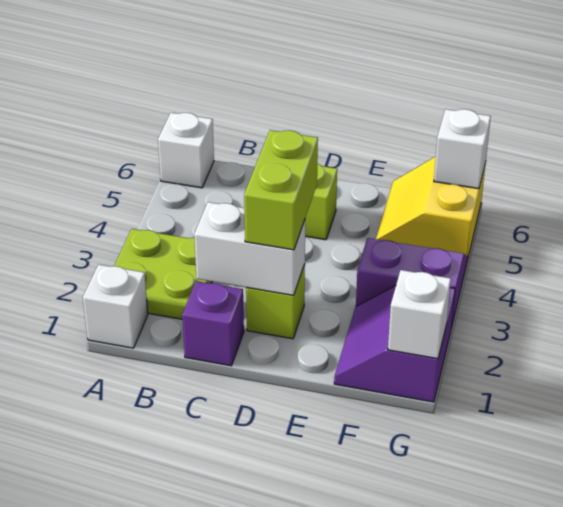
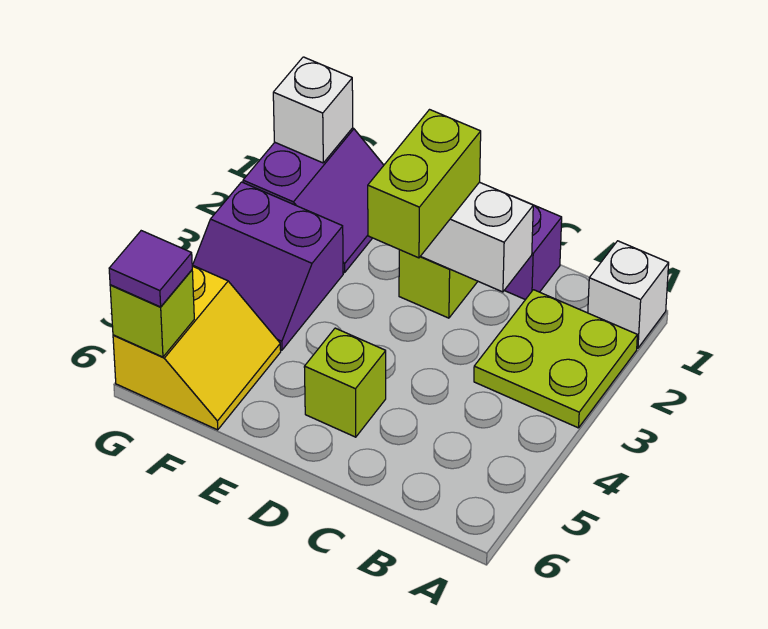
white brick A6 level 1 -> none
white brick G6 level 2 -> lime brick G6 level 2
none -> purple tile G6 level 3

